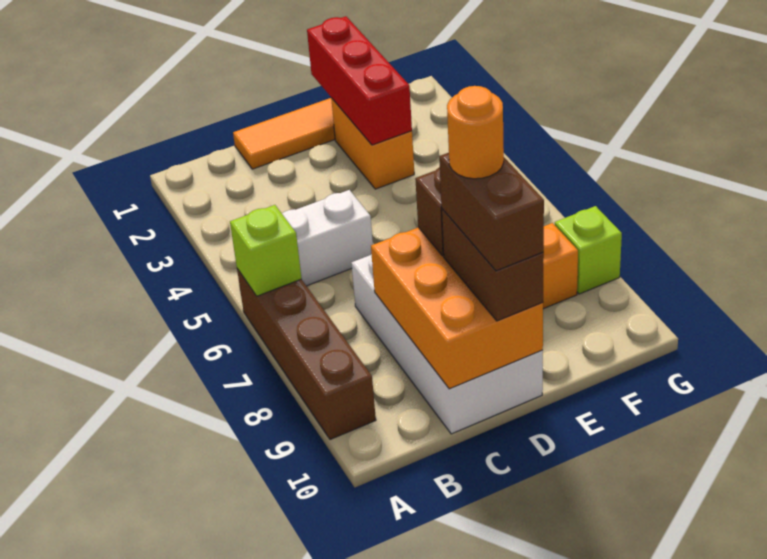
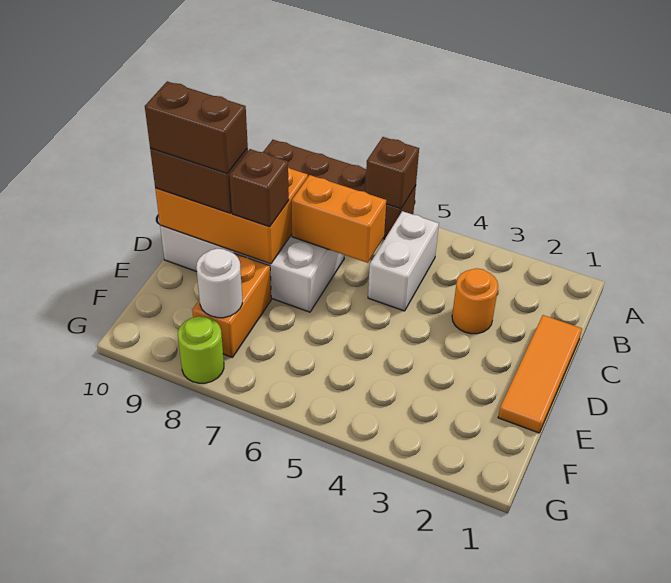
lime brick A6 level 2 -> brown brick A6 level 2
orange round brick D9 level 5 -> orange round brick C3 level 1
red brick E1:E3 level 2 -> none
orange brick E2:E3 level 1 -> orange brick C6:C7 level 2
none -> white round brick F8 level 2
lime brick G8 level 1 -> lime round brick G8 level 1

